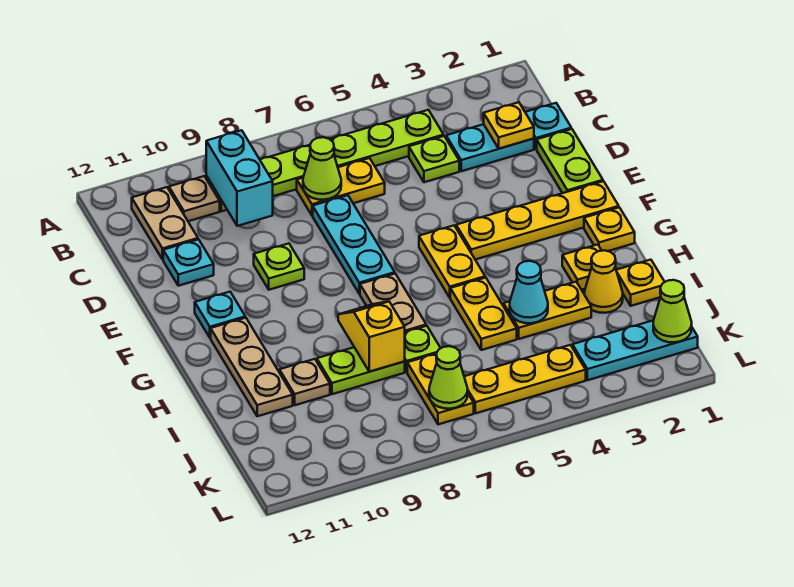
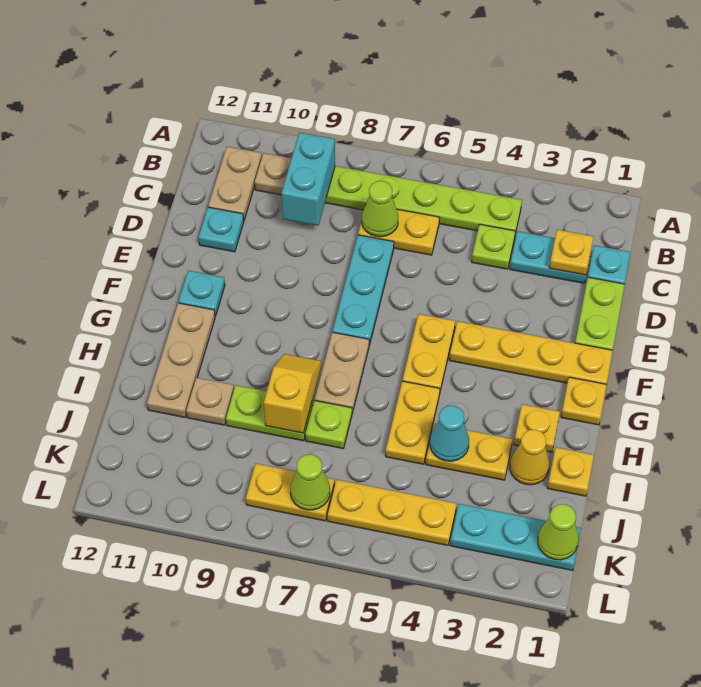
lime plate E9 level 1 -> none
yellow plate J7:K7 level 1 -> yellow plate K7:K8 level 1

